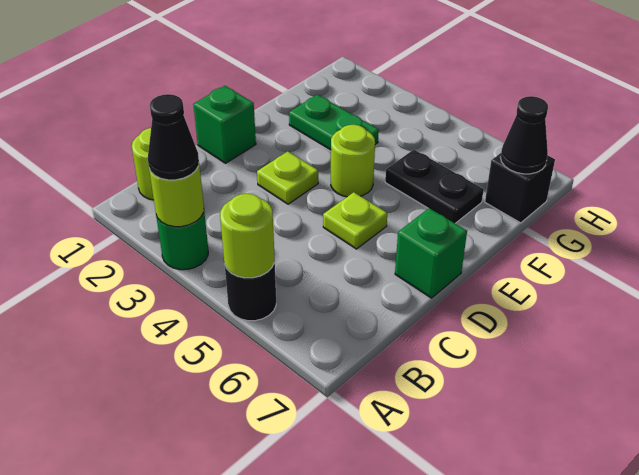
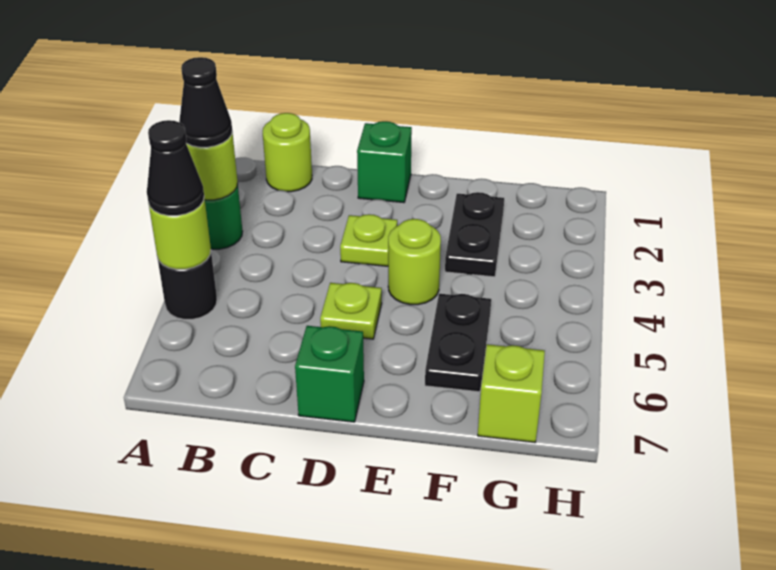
green plate F2:F3 level 1 -> black plate F2:F3 level 1
black brick G7 level 1 -> lime brick G7 level 1
black cone G7 level 2 -> black cone A5 level 3

